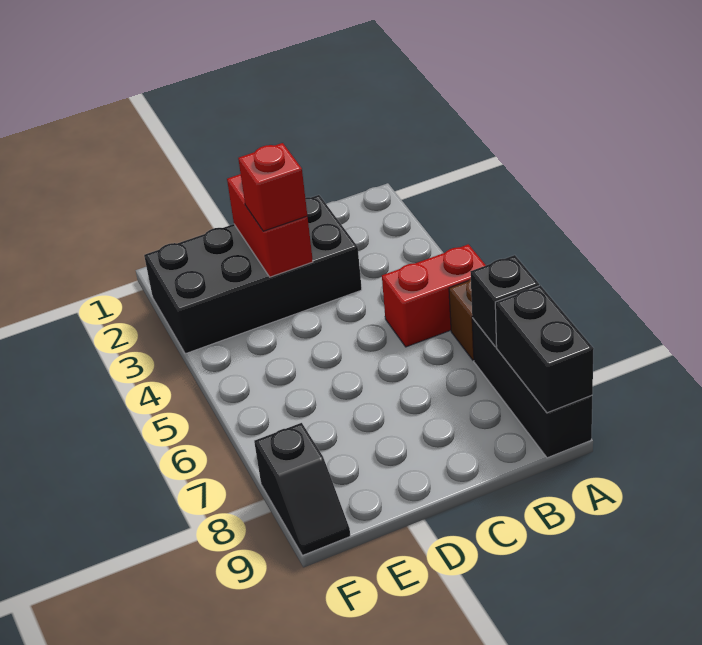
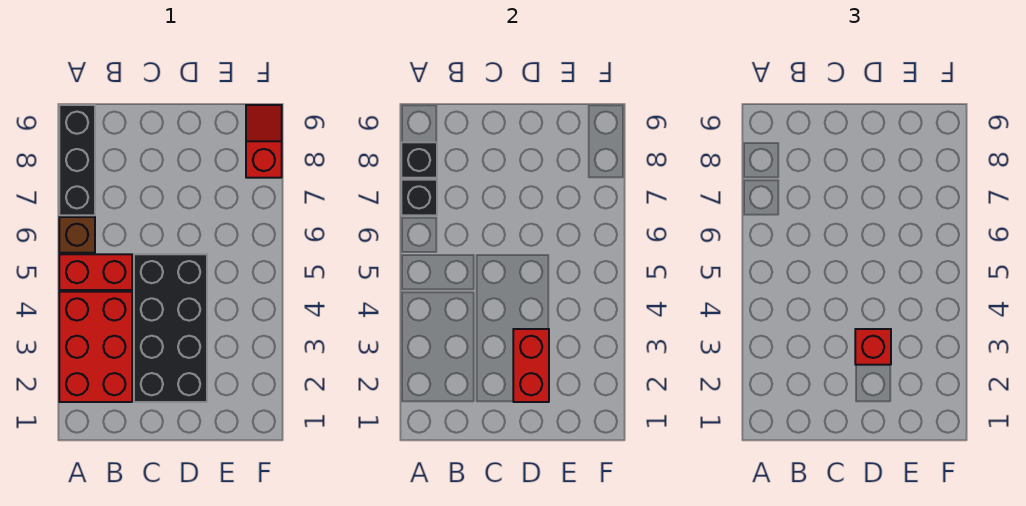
none -> red brick A2:B4 level 1
black brick A8:A9 level 2 -> black brick A8 level 2
black brick C2:F3 level 1 -> black brick C2:D5 level 1
black slope F8:F9 level 1 top 8 -> red slope F8:F9 level 1 top 8

